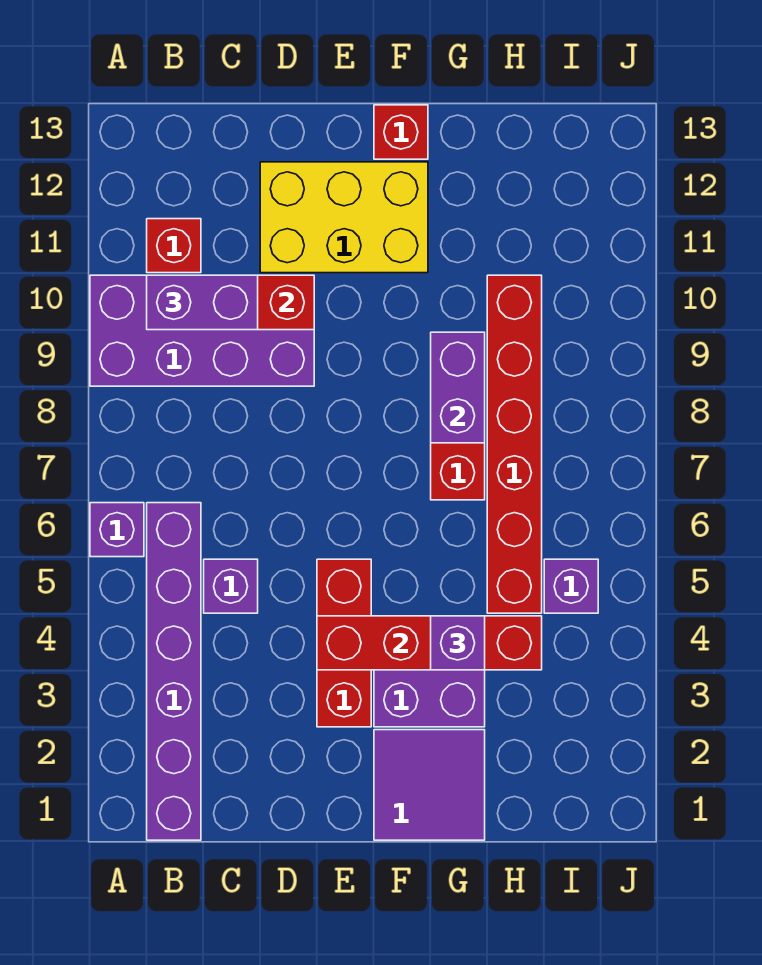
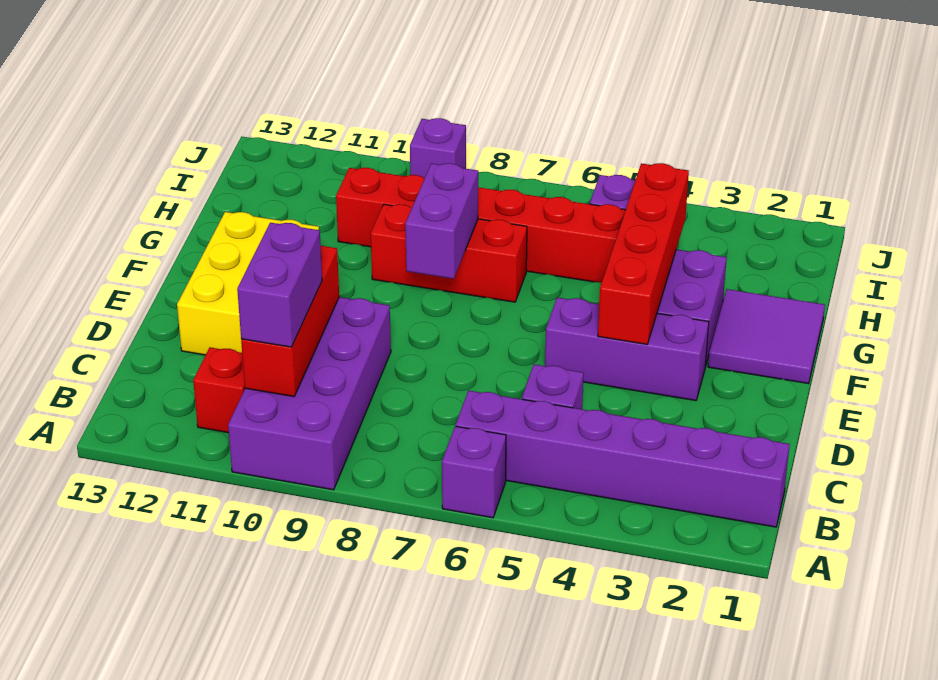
red brick E3:E5 level 1 -> purple brick E3:E5 level 1
red brick F13 level 1 -> none
purple brick G4 level 3 -> purple brick J9 level 1
purple brick G8:G9 level 2 -> purple brick F8:G8 level 2

